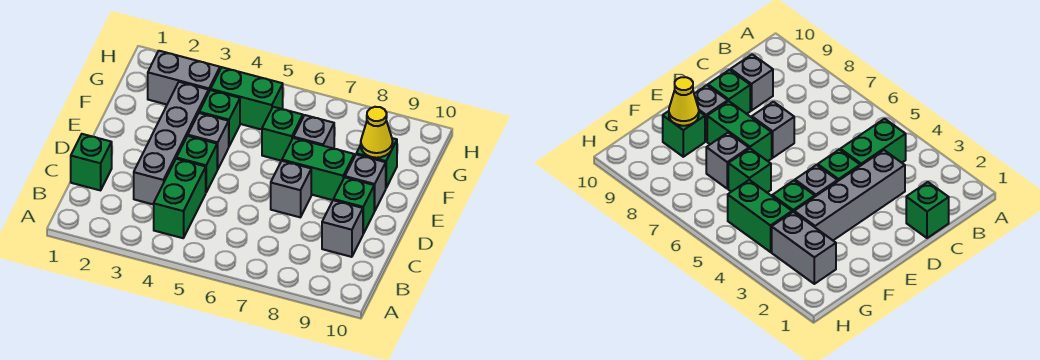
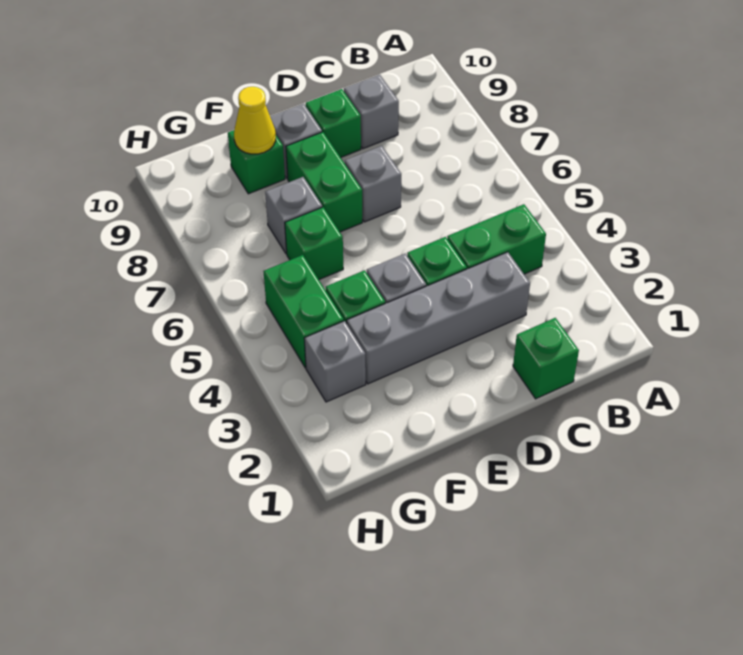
grey brick G2:G3 level 1 -> grey brick G3 level 1

